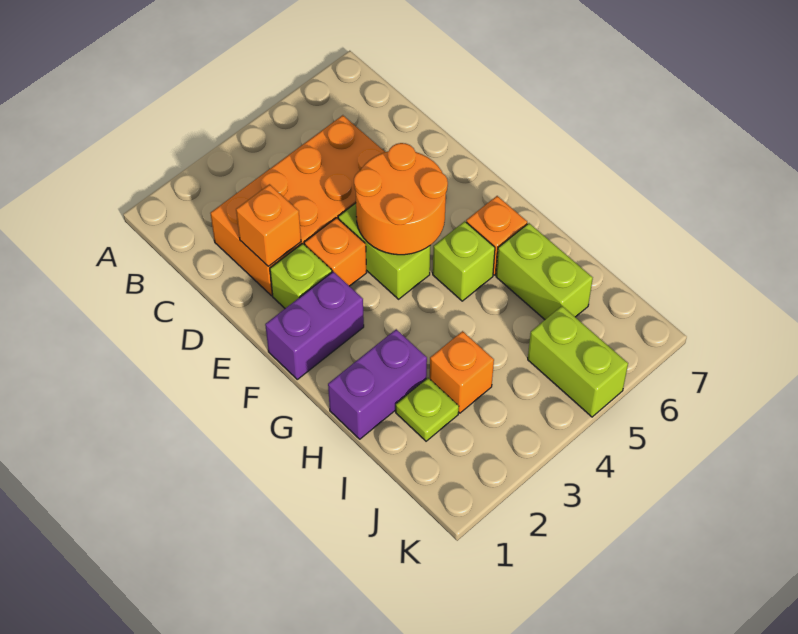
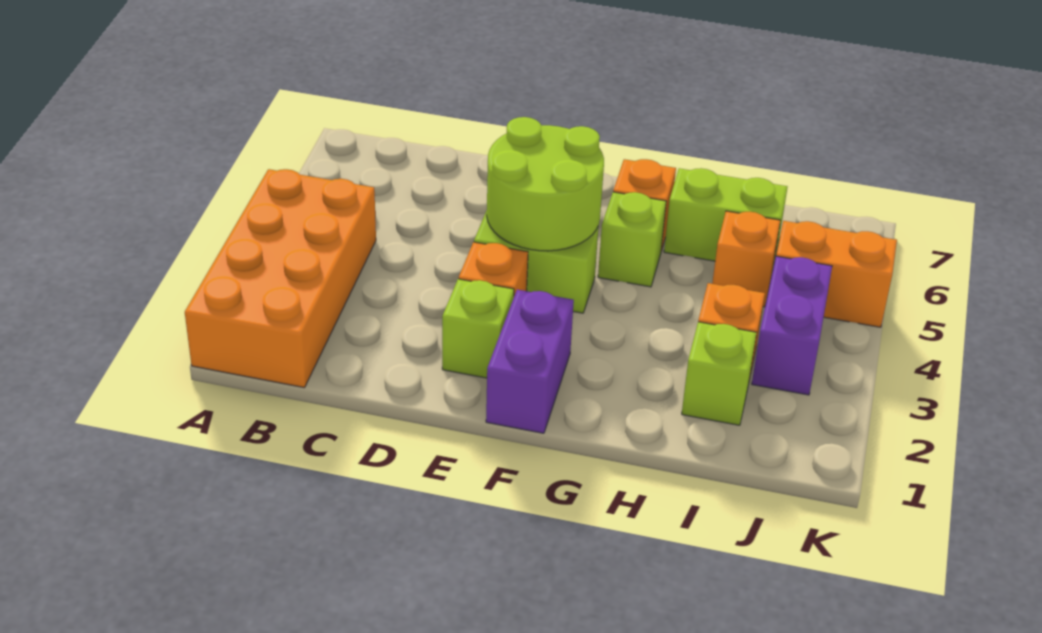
orange brick C2:D5 level 1 -> orange brick A1:B4 level 1
orange brick D2 level 2 -> orange brick I5 level 1
orange round brick E4:F5 level 2 -> lime round brick E4:F5 level 2
purple brick H1:H2 level 1 -> purple brick J3:J4 level 1
lime plate I2 level 1 -> lime brick I2 level 1
lime brick J5:K5 level 1 -> orange brick J5:K5 level 1

